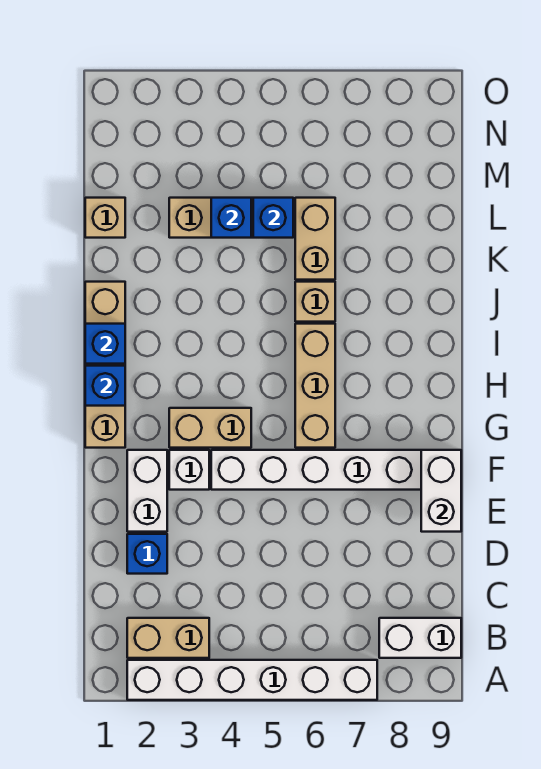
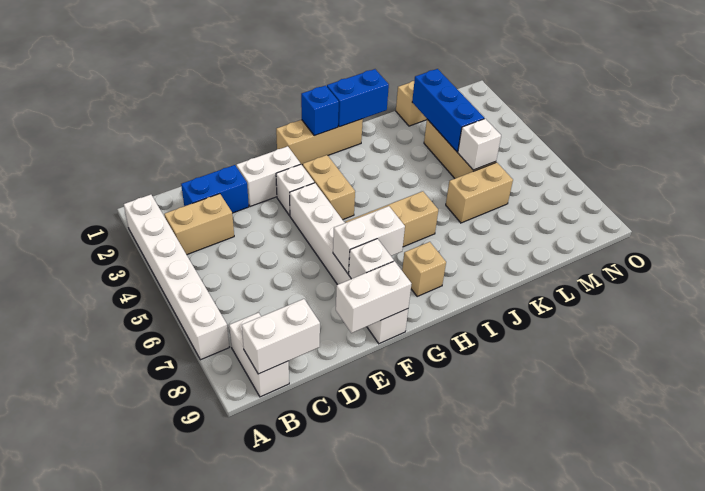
tan brick B2:B3 level 1 -> tan brick B3:C3 level 1
none -> white brick B9:C9 level 2
blue brick D2 level 1 -> blue brick C2:D2 level 1
none -> white brick F7:G7 level 2
none -> white brick F8 level 2
tan brick G1:J1 level 1 -> tan brick G1:I1 level 1
blue brick I1 level 2 -> blue brick I1:J1 level 2
tan brick J6 level 1 -> tan brick H8 level 1
blue brick L4 level 2 -> blue brick L2:L4 level 2
blue brick L5 level 2 -> white brick L5 level 2

